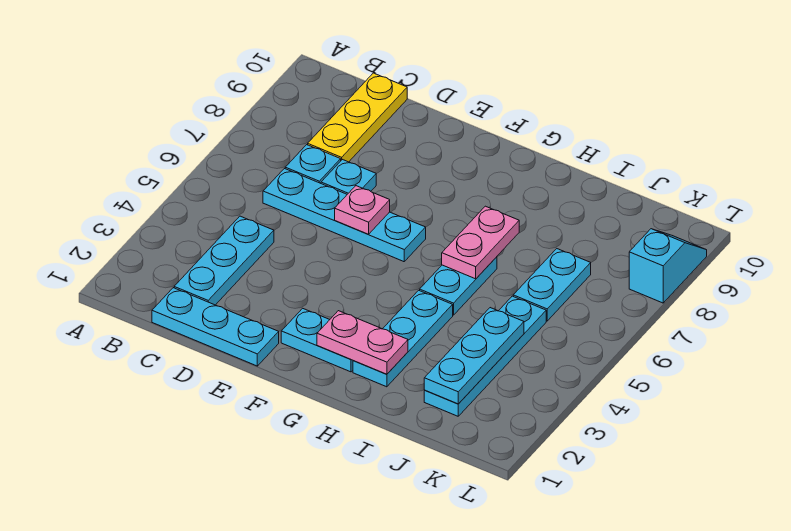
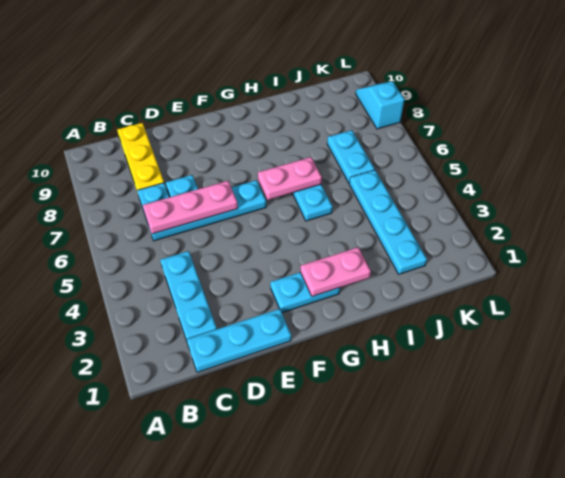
pink plate E6 level 2 -> pink plate C6:E6 level 2
cyan plate H2:H4 level 1 -> none
pink plate H6:H7 level 2 -> pink plate G6:H6 level 2
cyan plate J2:J4 level 2 -> none

